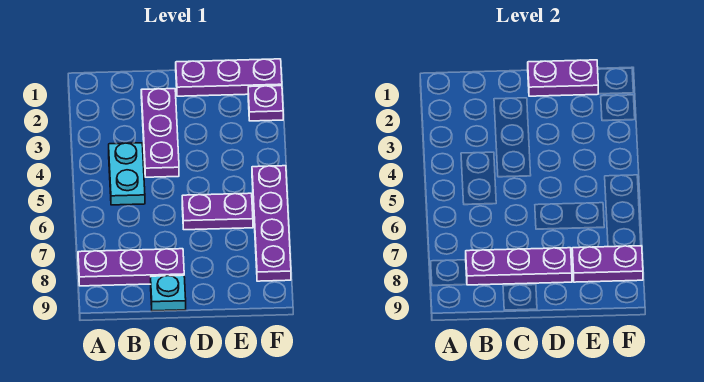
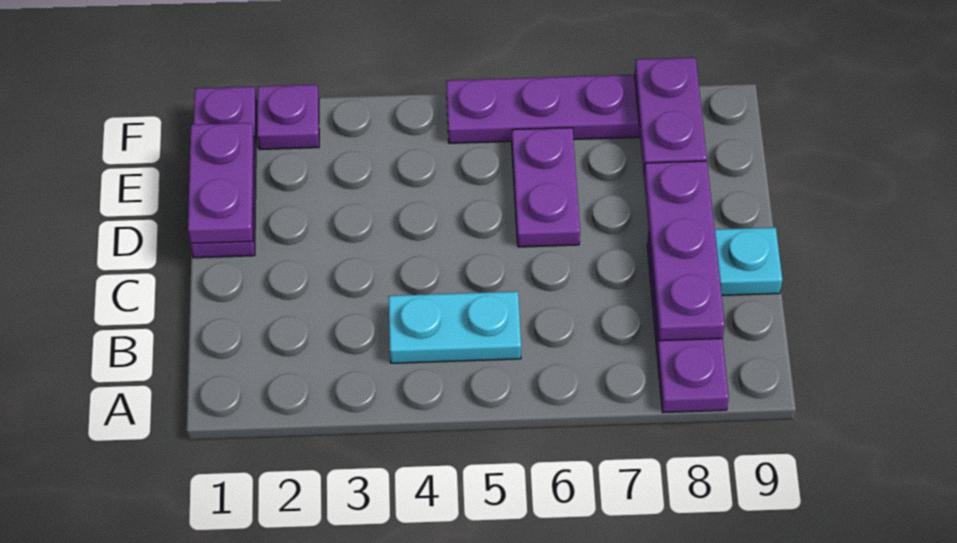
purple plate C2:C4 level 1 -> none

